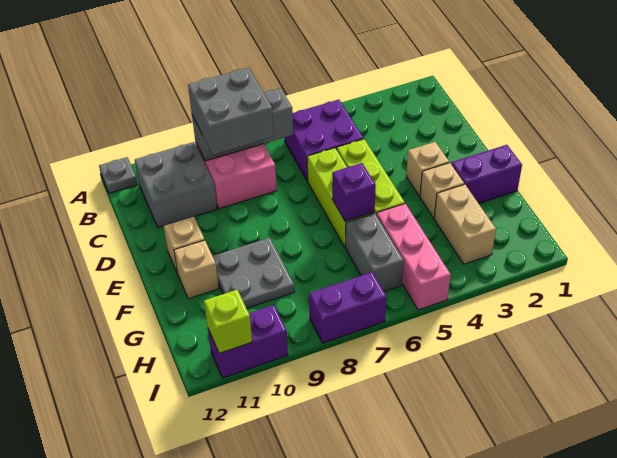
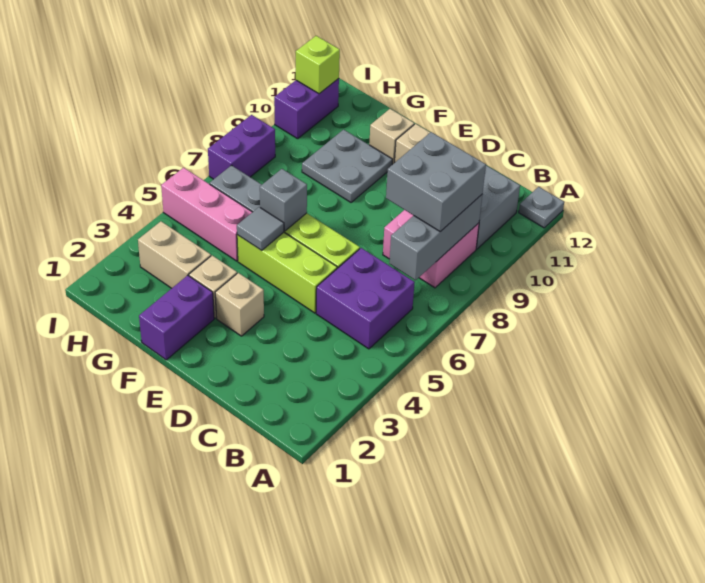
none -> grey tile F5 level 2
purple brick F6 level 2 -> grey brick F6 level 2

